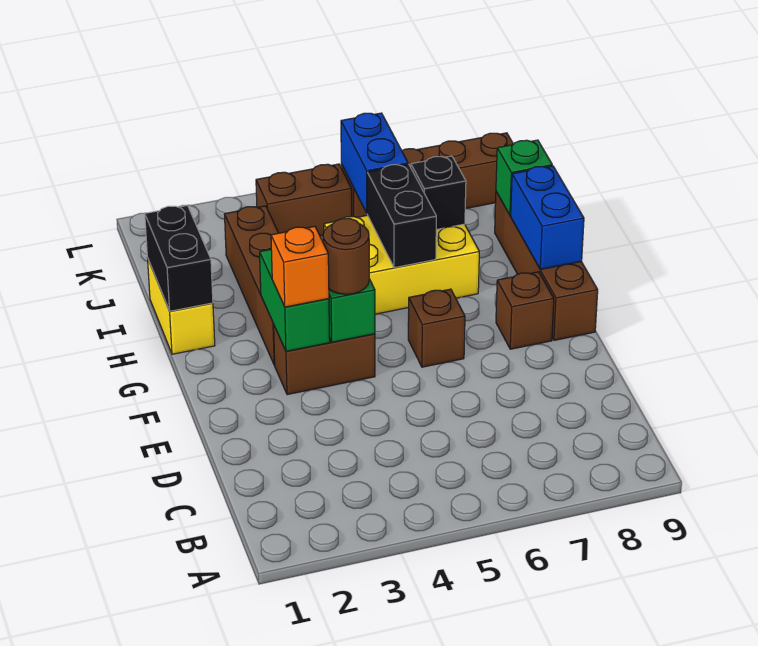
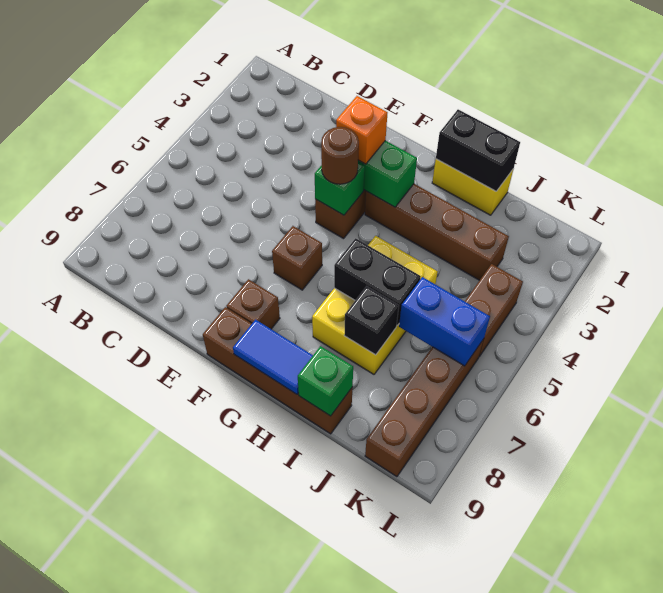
blue brick G9:H9 level 2 -> blue tile G9:H9 level 2

